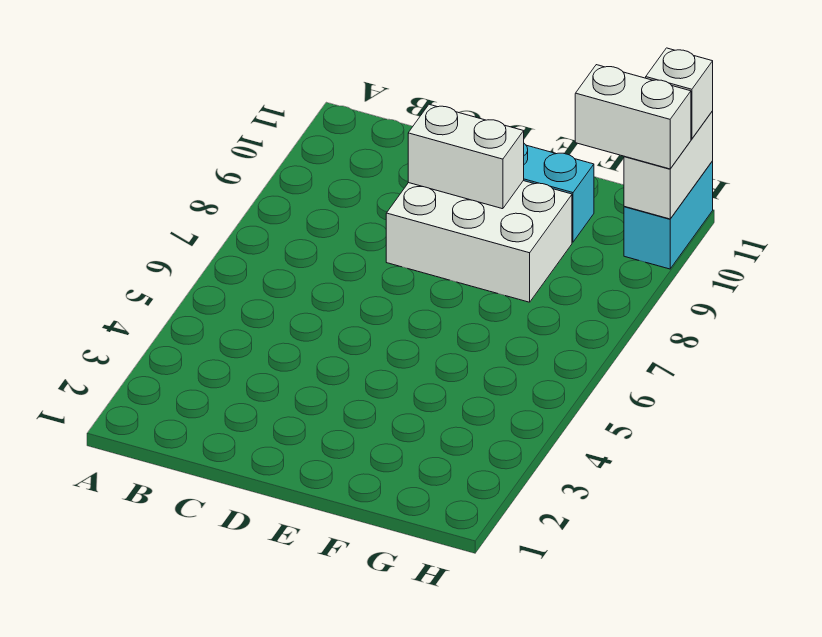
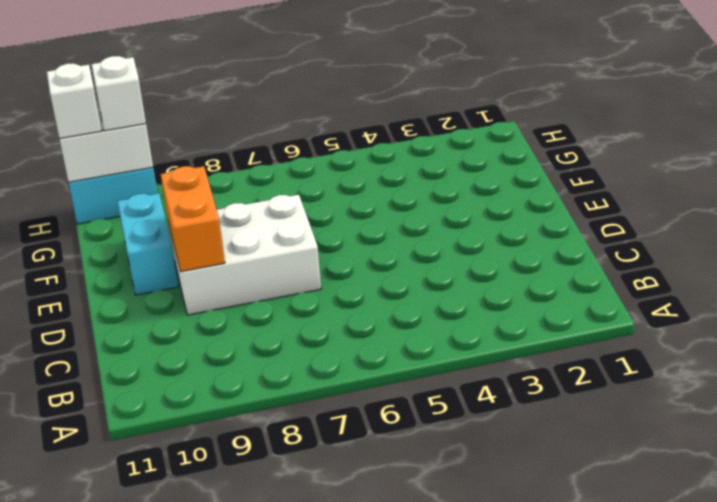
white brick D8:F9 level 1 -> white brick D7:E9 level 1
white brick D9:E9 level 2 -> orange brick D9:E9 level 2
white brick G10:H10 level 3 -> white brick H10 level 3

